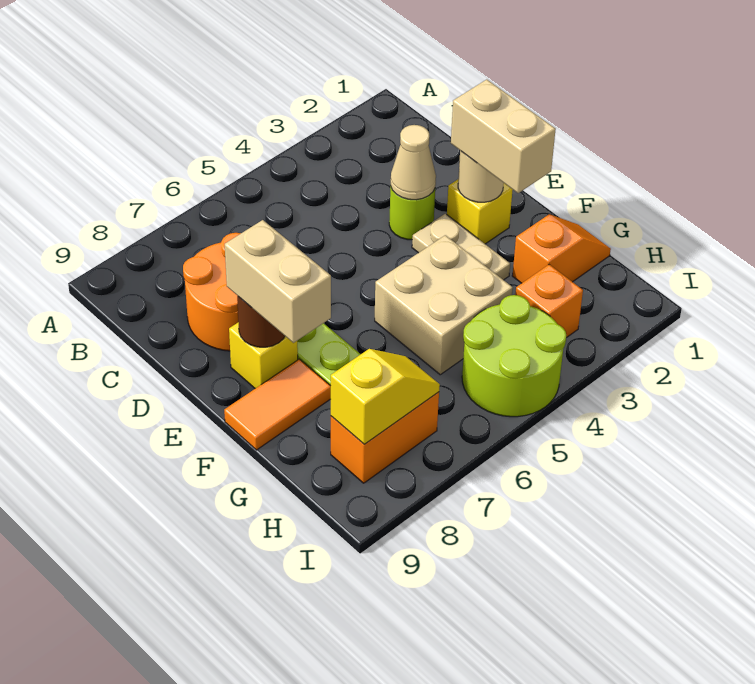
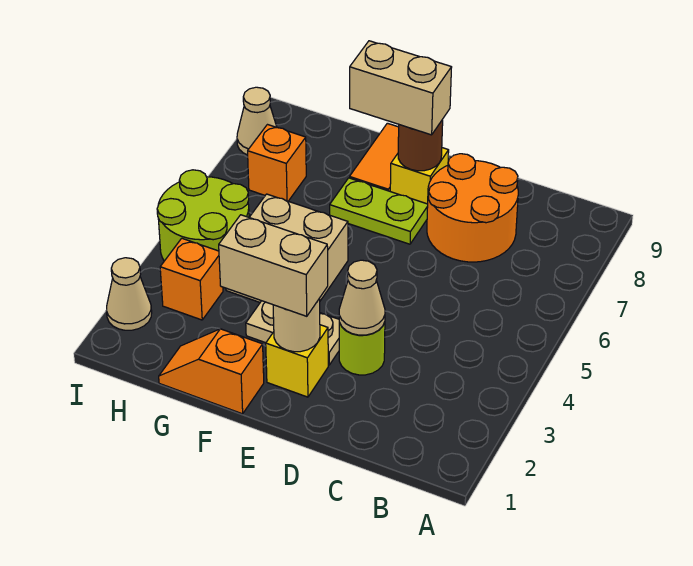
orange slope G1:G2 level 1 top 2 -> orange slope F1:G1 level 1 top F
orange brick H7:H8 level 1 -> orange brick H7 level 1
yellow slope H7:H8 level 2 top 8 -> none
none -> tan cone I2 level 1
none -> tan cone I8 level 1

